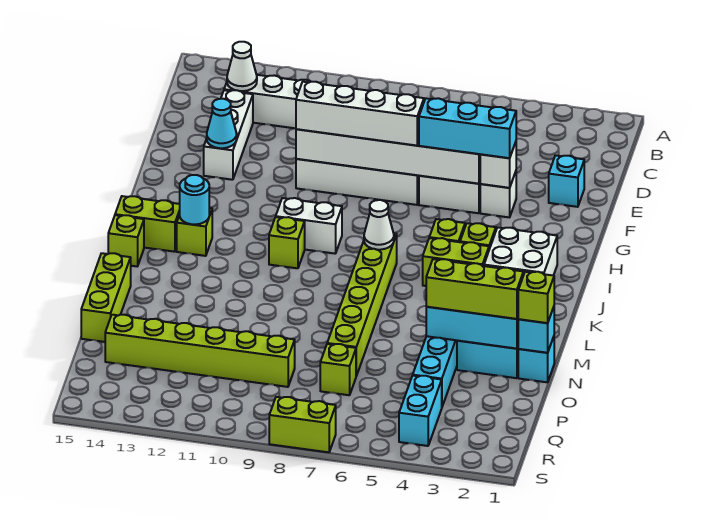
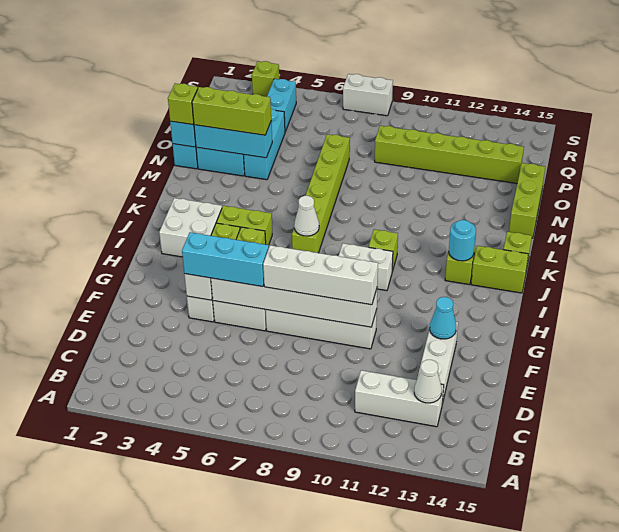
cyan brick E2 level 1 -> none
lime brick P7 level 1 -> lime brick S3 level 1
lime brick S7:S8 level 1 -> white brick S7:S8 level 1

